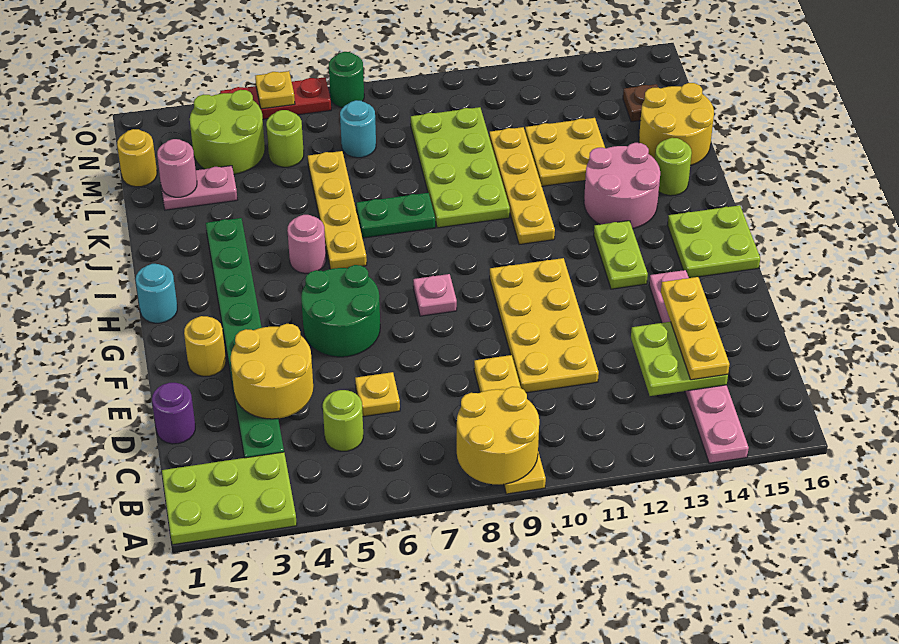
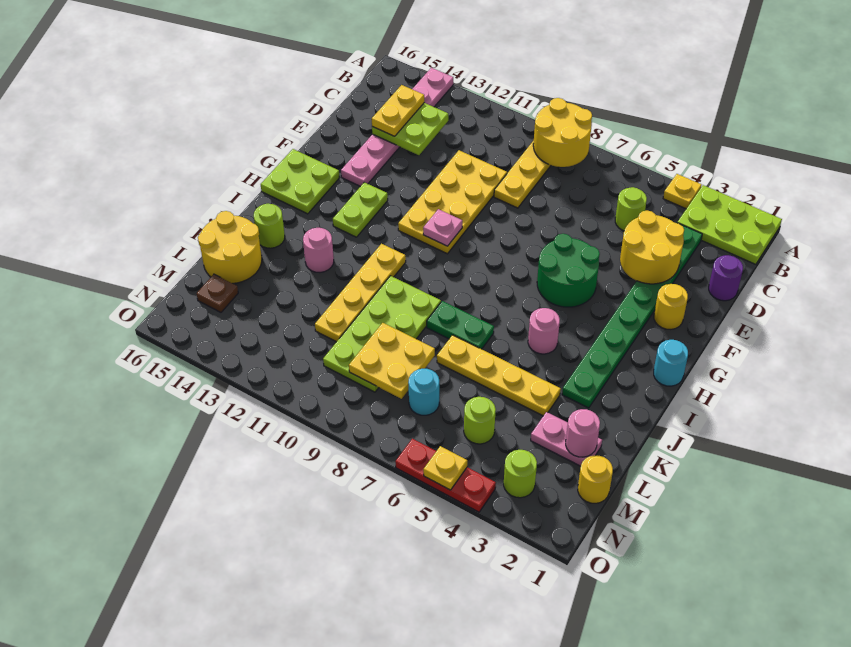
yellow plate C14:E14 level 3 -> yellow plate C14:D14 level 3
yellow plate D6 level 1 -> yellow plate A4 level 1
pink plate G8 level 1 -> pink plate G10 level 2
yellow plate I6:L6 level 1 -> yellow plate K4:K7 level 1
pink round brick I13:J14 level 1 -> pink round brick J13 level 1
yellow plate K12:L13 level 1 -> yellow plate L8:M9 level 2
lime round brick M3:N4 level 1 -> lime round brick N3 level 1
green round brick O7 level 1 -> none

